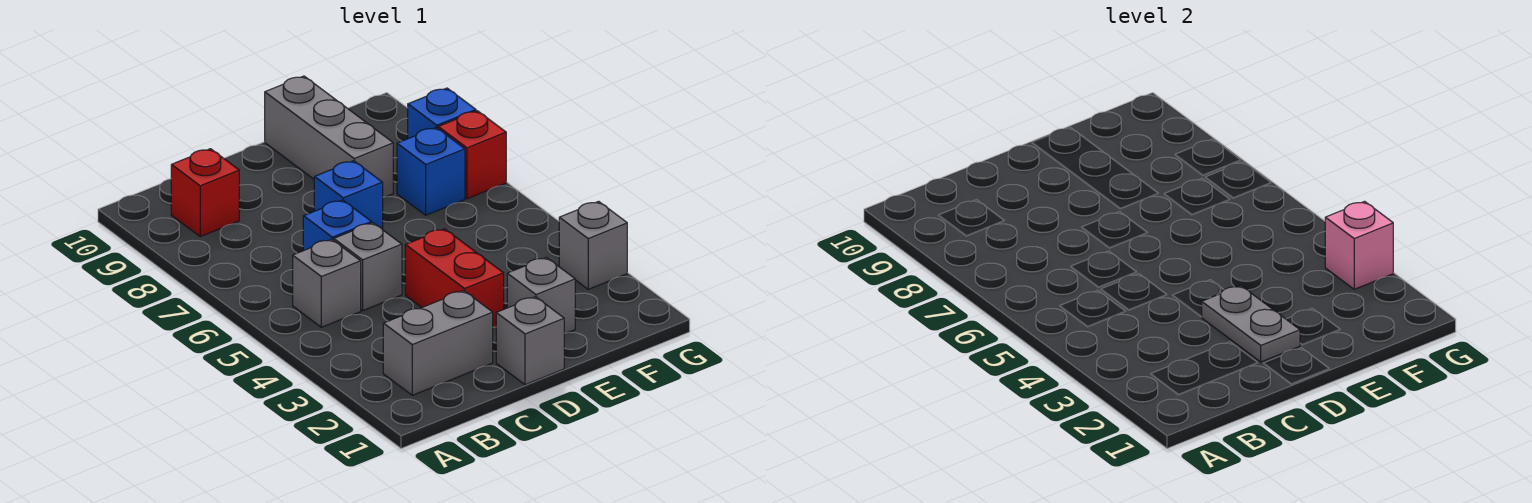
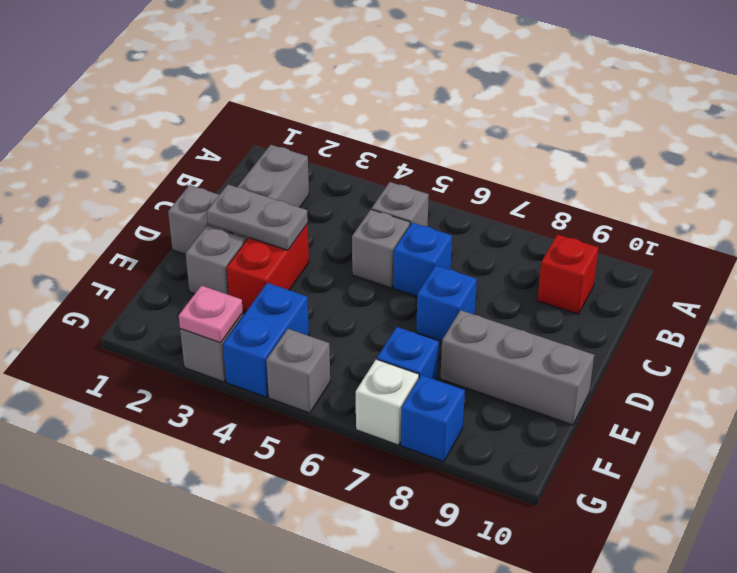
red brick D3:D4 level 1 -> red brick D3:E3 level 1
none -> blue brick F4:G4 level 1
pink brick G3 level 2 -> pink plate G3 level 2
none -> grey brick G5 level 1
red brick G7 level 1 -> white brick G7 level 1

